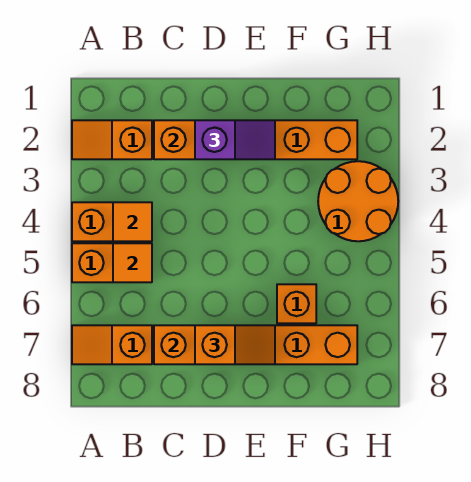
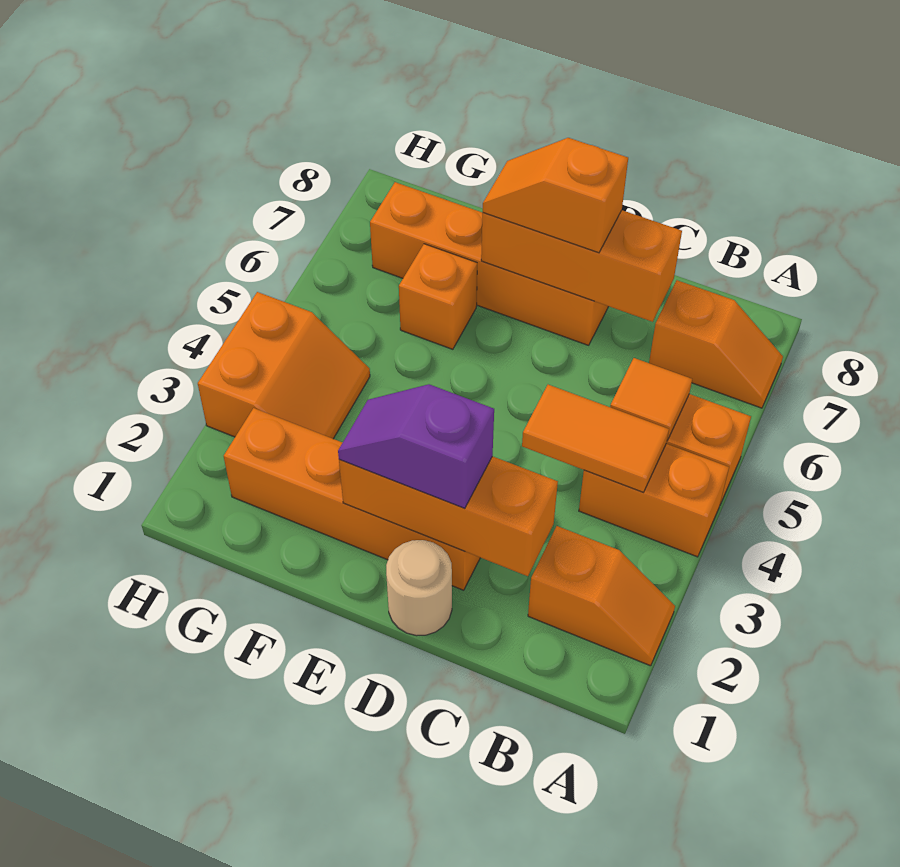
orange tile B4 level 2 -> orange tile B4:C4 level 2
none -> tan round brick D1 level 1
orange round brick G3:H4 level 1 -> orange slope G3:H4 level 1 top H

